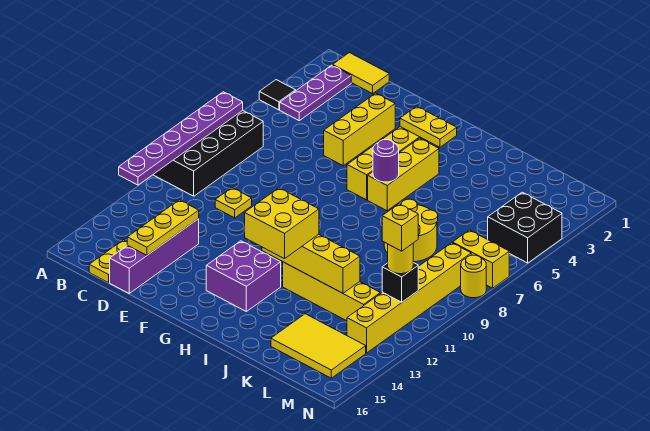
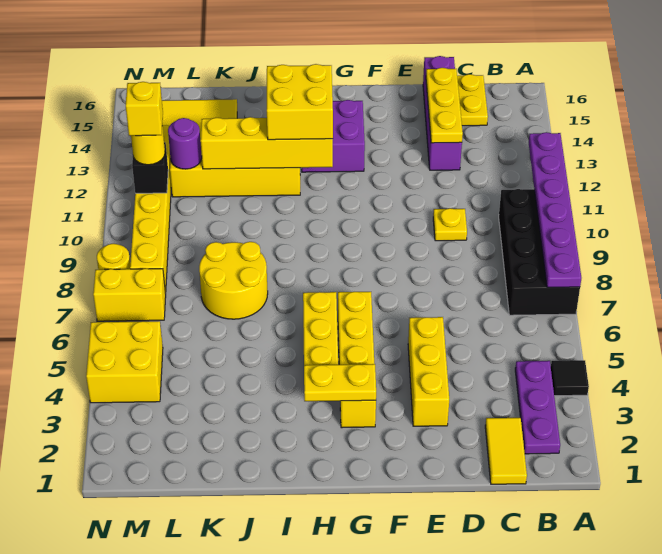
yellow tile B1:C1 level 1 -> yellow tile C1:C2 level 1
purple round brick H6 level 2 -> purple round brick L12 level 2
black brick M4:N5 level 1 -> yellow brick M4:N5 level 1

